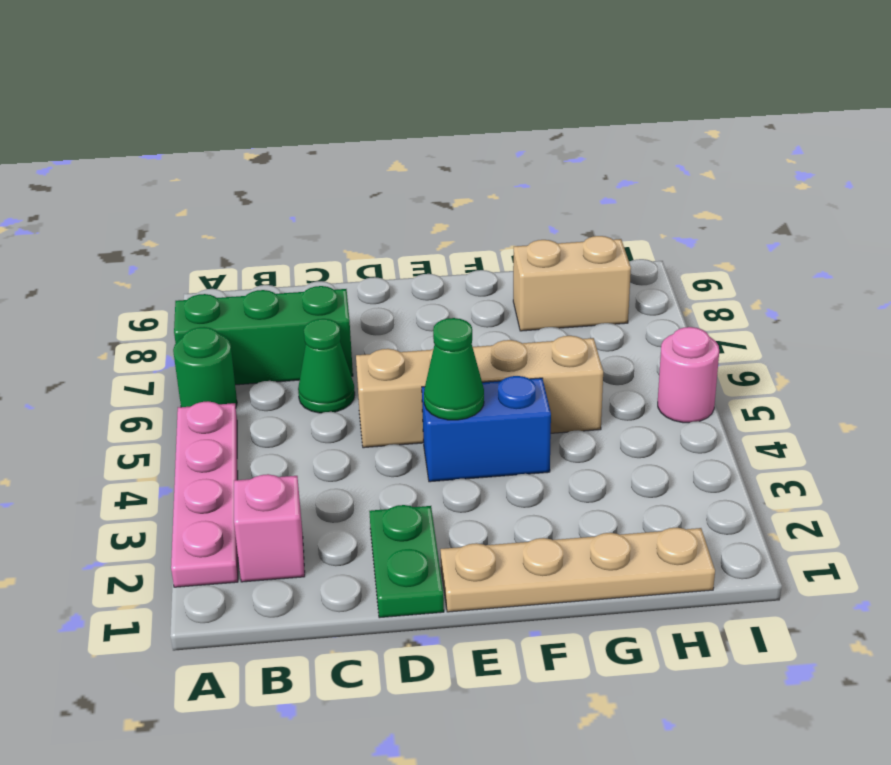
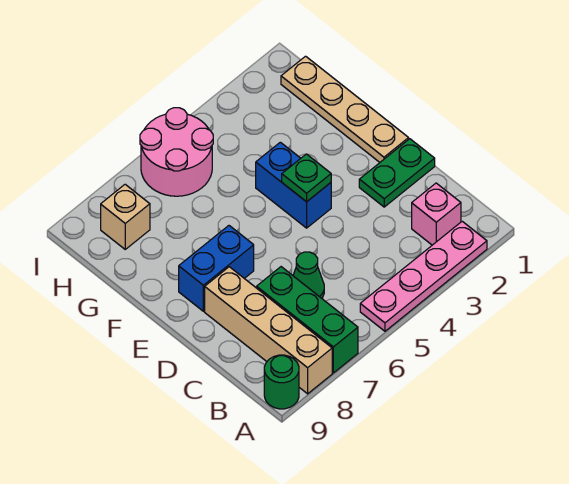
green round brick A6 level 1 -> green round brick A9 level 1
tan brick D5:G5 level 1 -> tan brick A8:D8 level 1
green cone E4 level 2 -> green plate E4 level 2
none -> blue brick E7:E8 level 1
tan brick G8:H8 level 1 -> tan brick H8 level 1
pink round brick I5 level 1 -> pink round brick H5:I6 level 1

